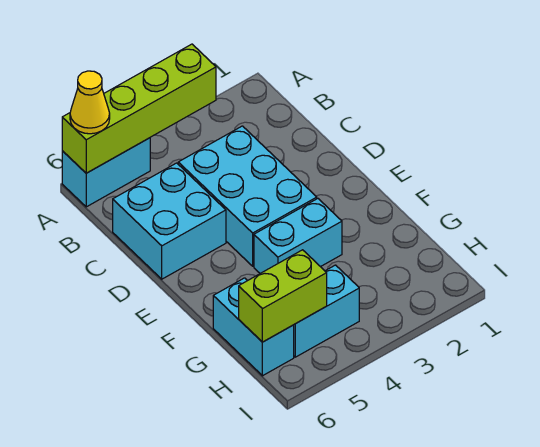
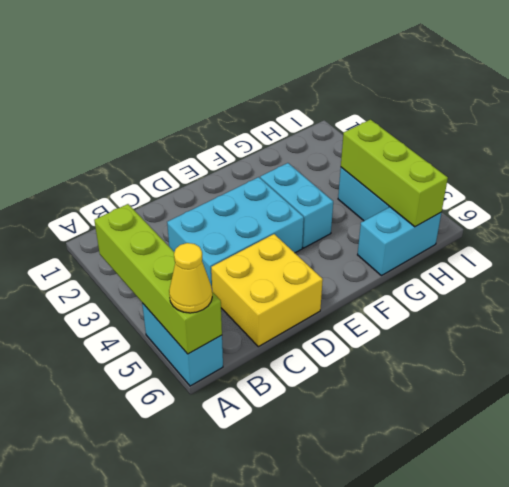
cyan brick C5:D6 level 1 -> yellow brick C5:D6 level 1
lime brick H5:H6 level 2 -> lime brick H4:H6 level 2

